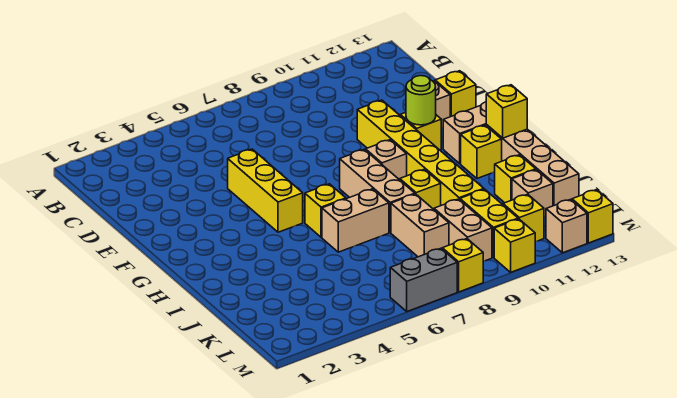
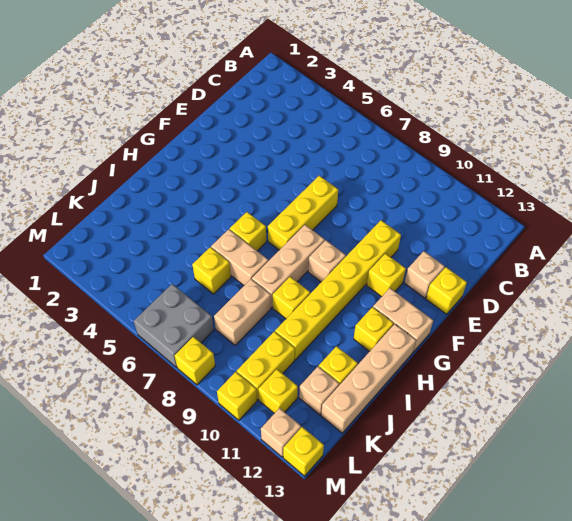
yellow brick E5:G5 level 1 -> yellow brick E7:G7 level 1
lime round brick F11 level 2 -> none
yellow brick H13 level 2 -> yellow brick J6 level 1
tan brick K9:L9 level 1 -> none
grey brick M6:M7 level 1 -> grey brick L6:M7 level 1

